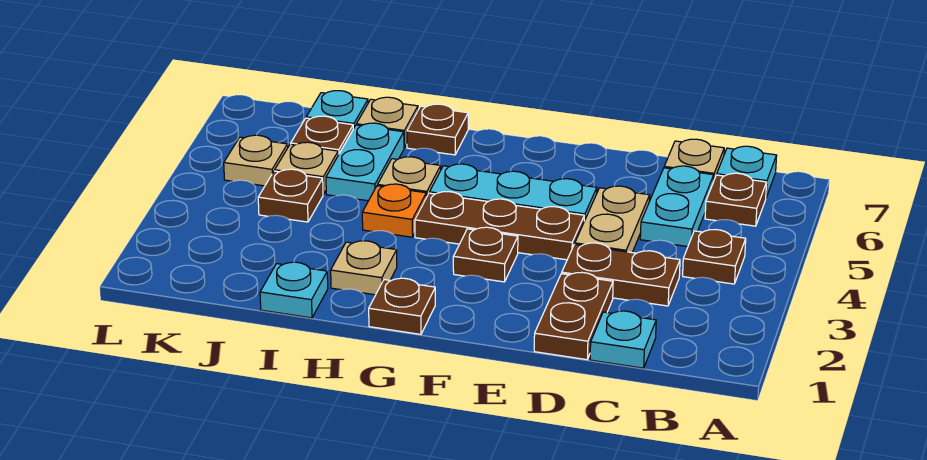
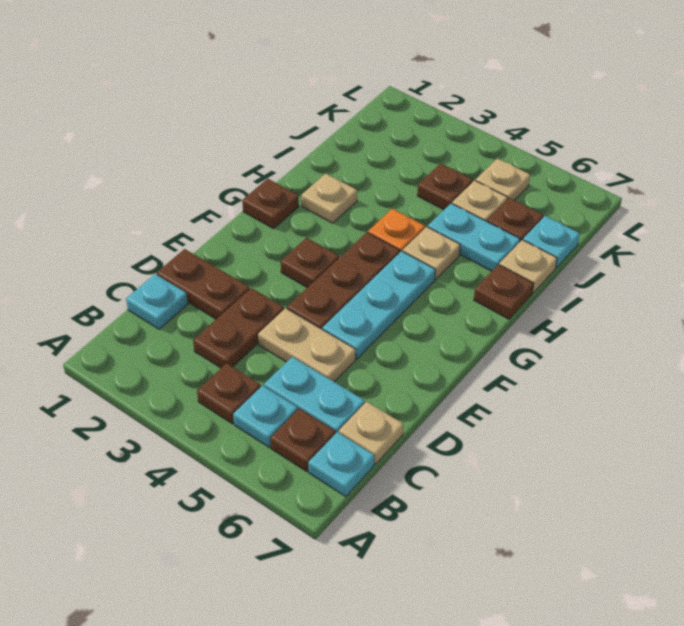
cyan plate I1 level 1 -> cyan plate B5 level 1

